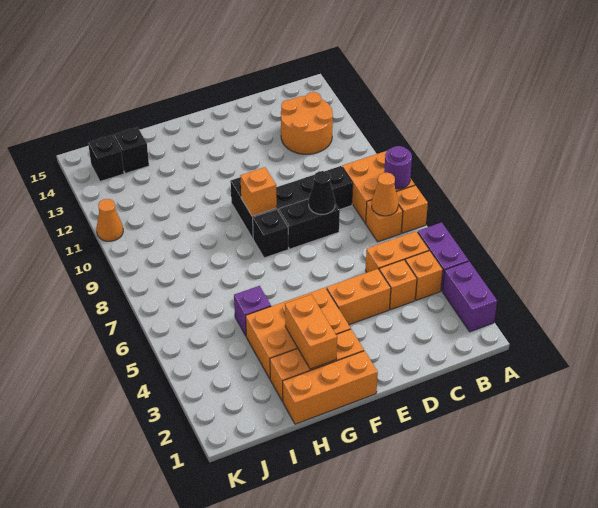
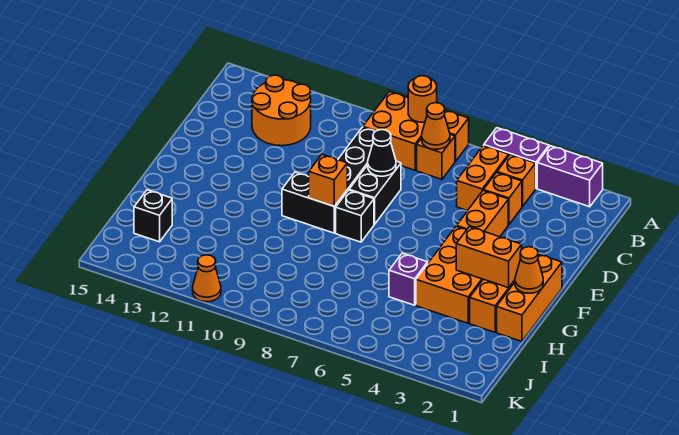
purple round brick A8 level 2 -> orange round brick A8 level 2
none -> orange cone G1 level 2
black brick J14 level 1 -> none

